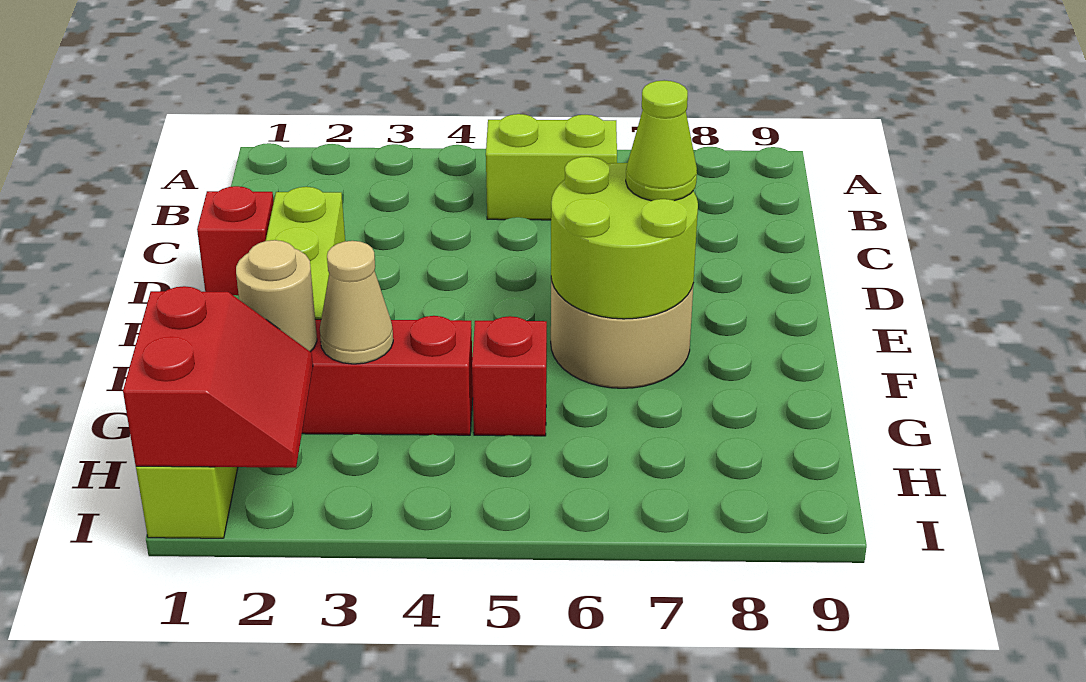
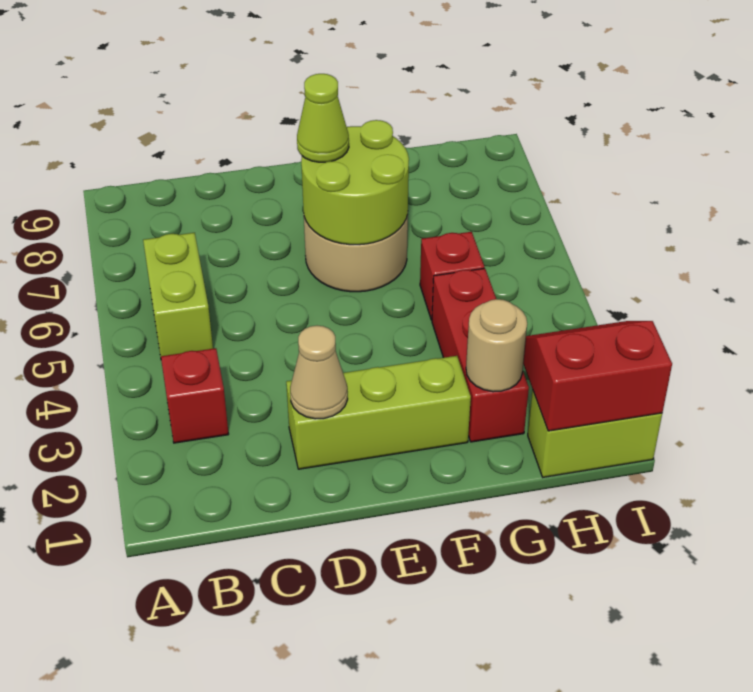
red brick D1 level 1 -> red brick B3 level 1
tan cone G3 level 2 -> tan cone D2 level 2

